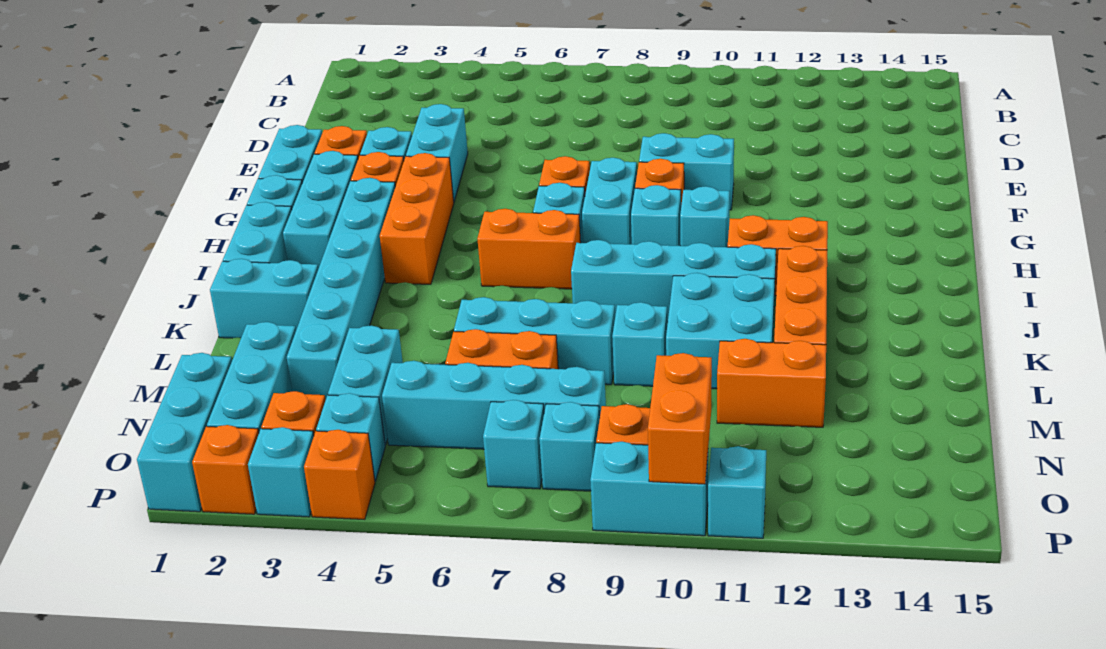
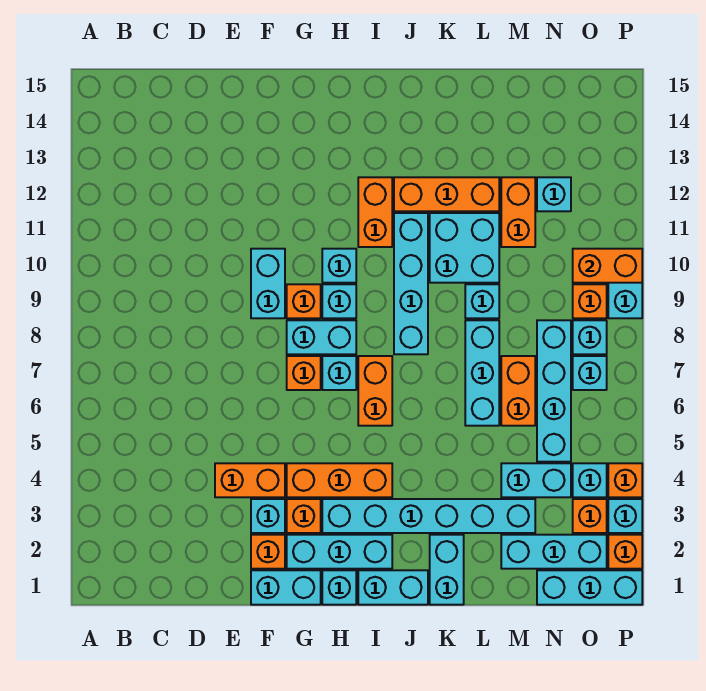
cyan brick E4:F4 level 1 -> orange brick E4:F4 level 1
cyan brick P11 level 1 -> cyan brick N12 level 1

